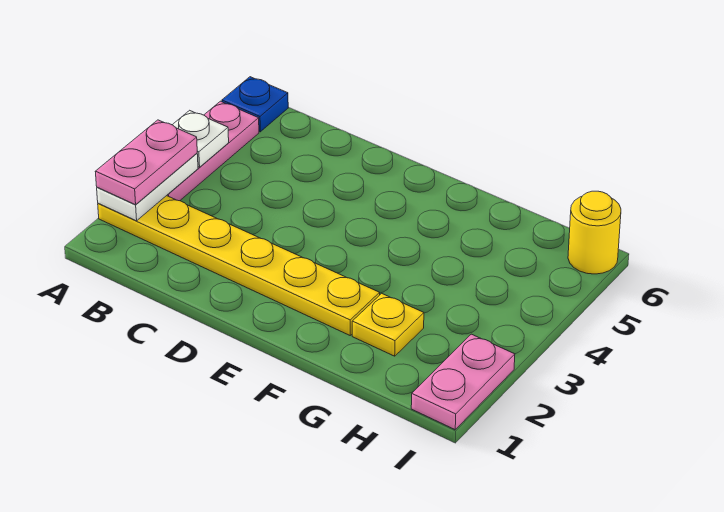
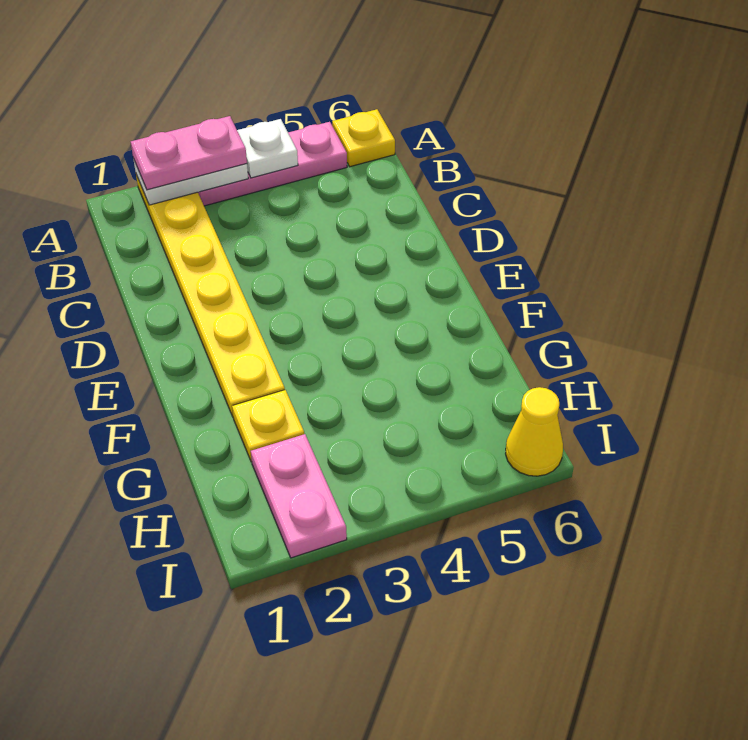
blue plate A6 level 1 -> yellow plate A6 level 1
pink plate I1:I2 level 1 -> pink plate H2:I2 level 1
yellow round brick I6 level 1 -> yellow cone I6 level 1

